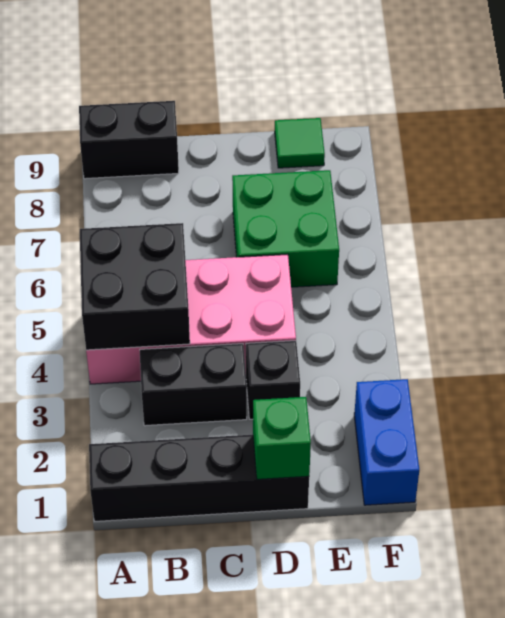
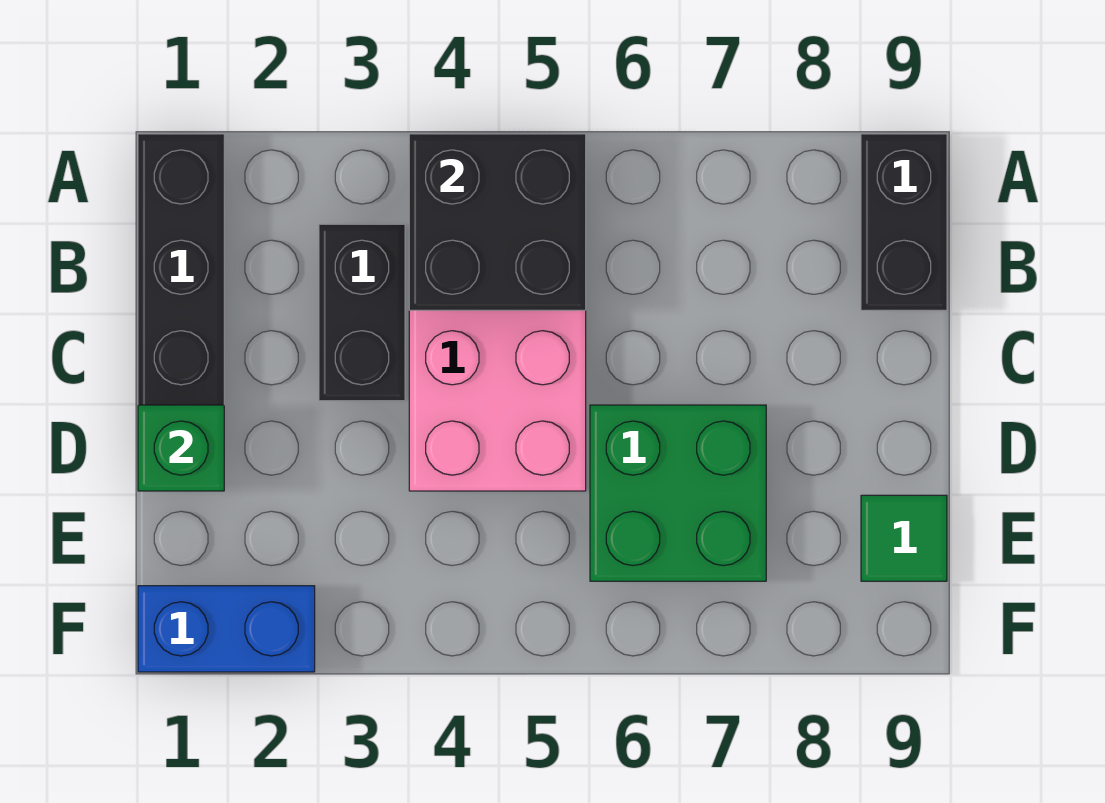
black brick D3 level 1 -> none

